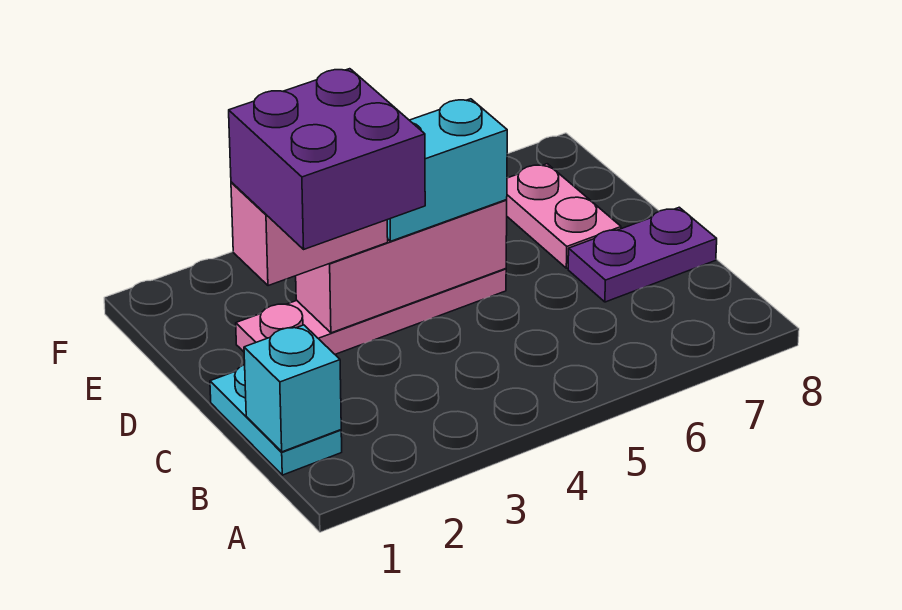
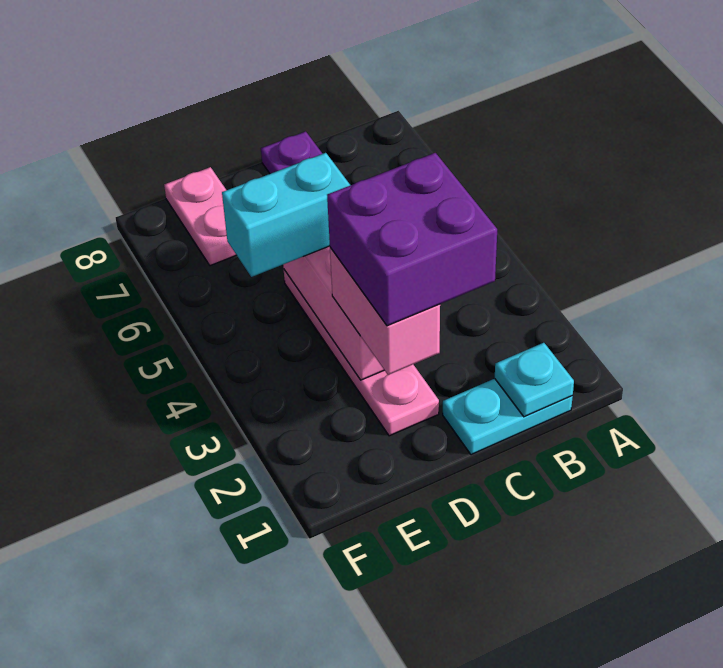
cyan brick B1 level 2 -> cyan plate B1 level 2
cyan brick D4:D5 level 3 -> cyan brick D5:E5 level 3
pink plate D7:E7 level 1 -> pink plate E7:E8 level 1

